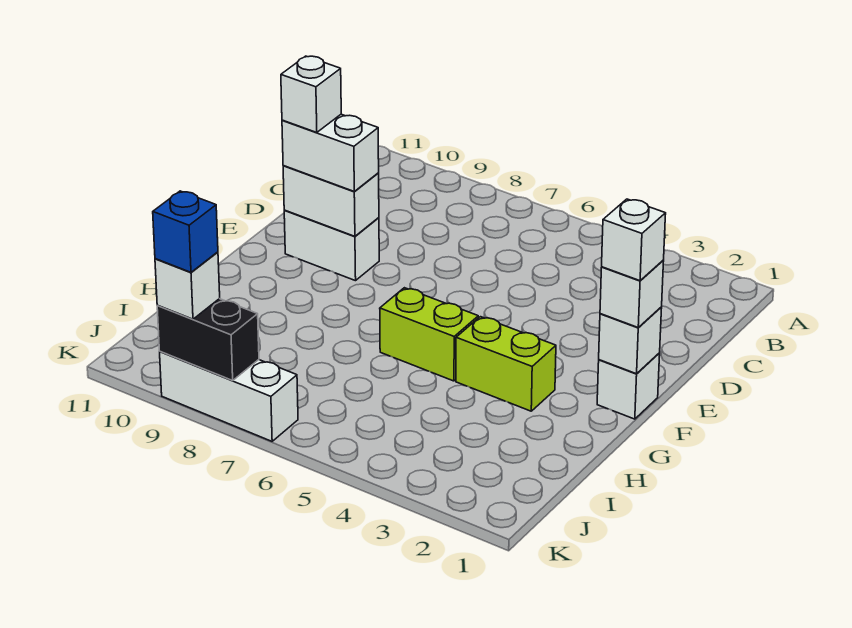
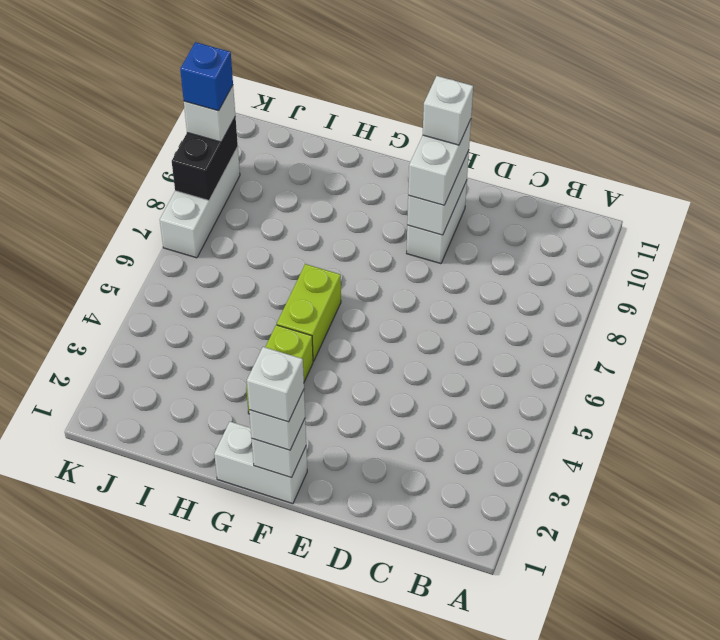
white brick F1 level 1 -> white brick F1:G1 level 1

